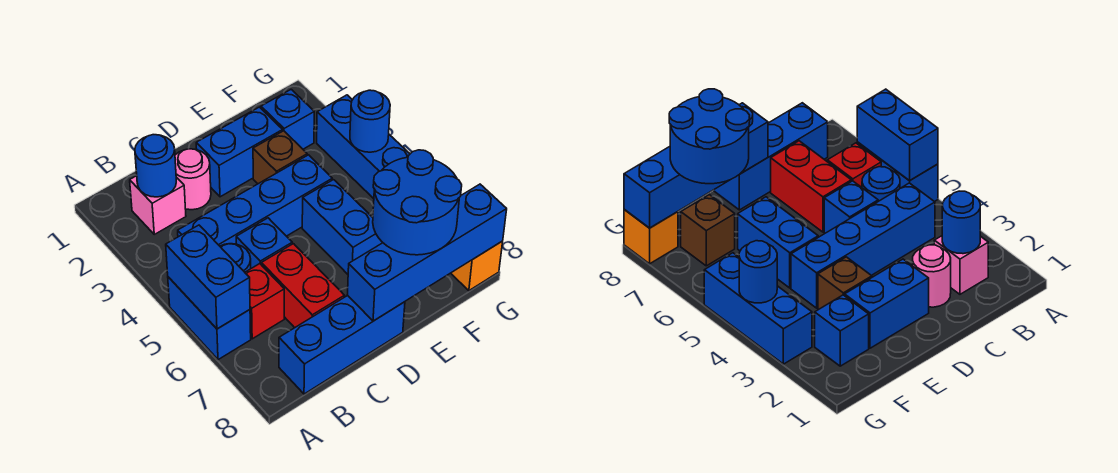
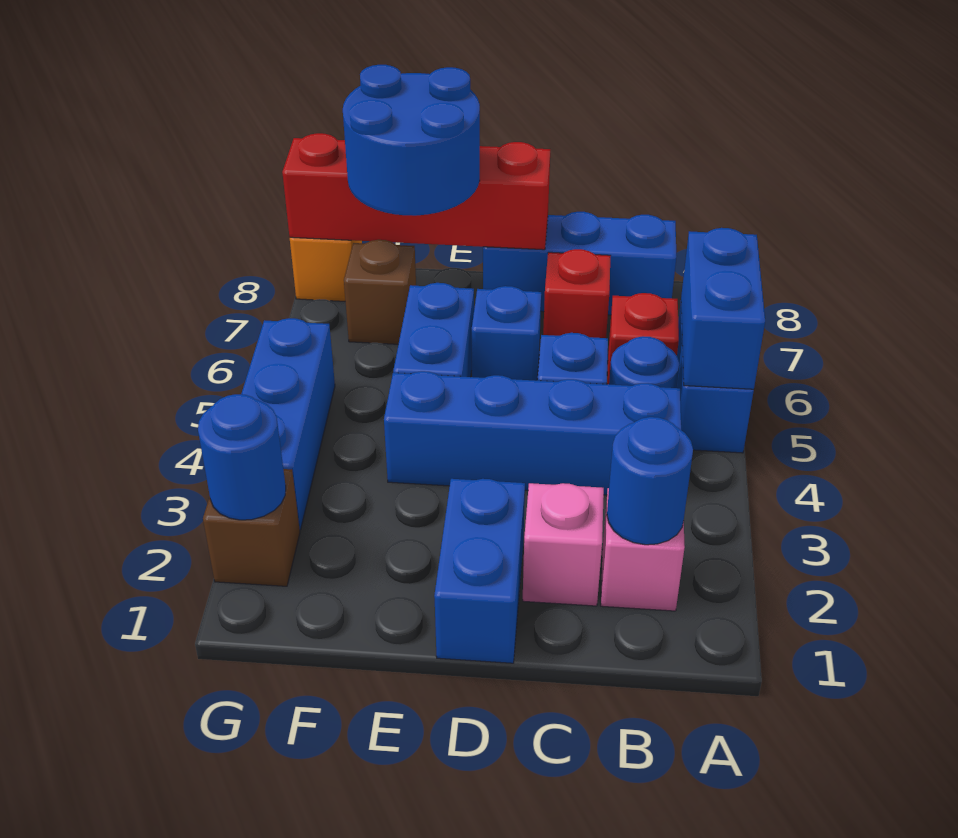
pink round brick C2 level 1 -> pink brick C2 level 1
red brick C6:C7 level 1 -> red brick C7 level 1
blue brick D2:E2 level 1 -> blue brick D1:D2 level 1
blue brick D8:G8 level 2 -> red brick D8:G8 level 2
brown brick E3 level 1 -> brown brick G2 level 1
blue brick F2 level 1 -> blue brick D6 level 1
blue round brick G4 level 2 -> blue round brick G2 level 2

